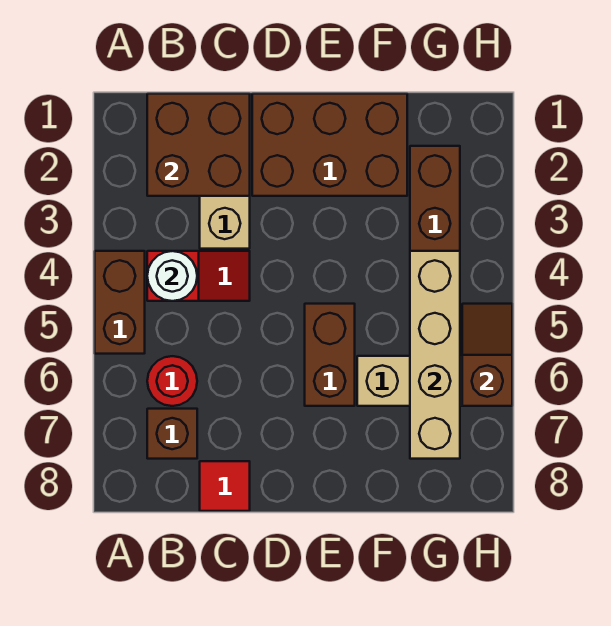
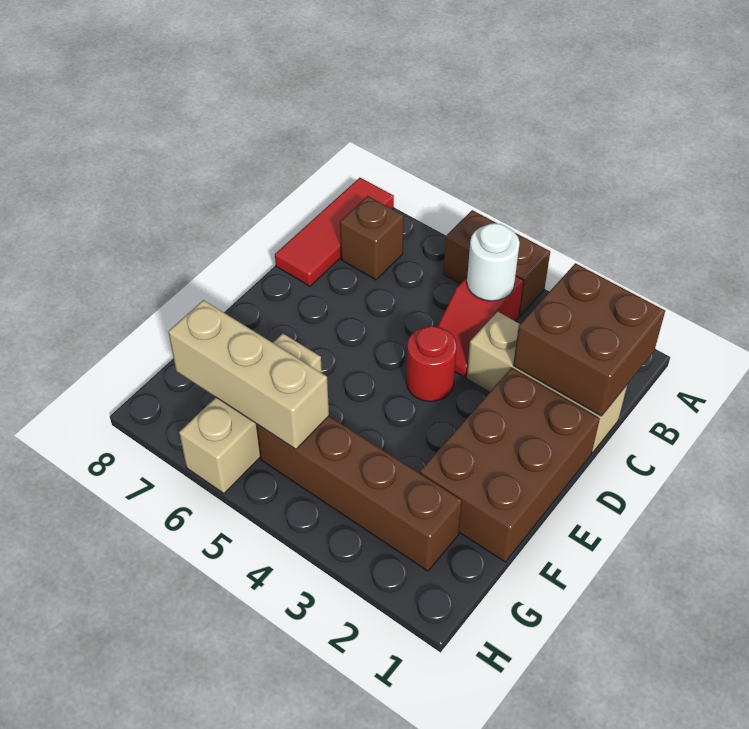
red round brick B6 level 1 -> red round brick D4 level 1
red tile C8 level 1 -> red tile A8:C8 level 1
brown brick E5:E6 level 1 -> none
tan brick G4:G7 level 2 -> tan brick G5:G7 level 2
brown slope H5:H6 level 2 top 6 -> none

